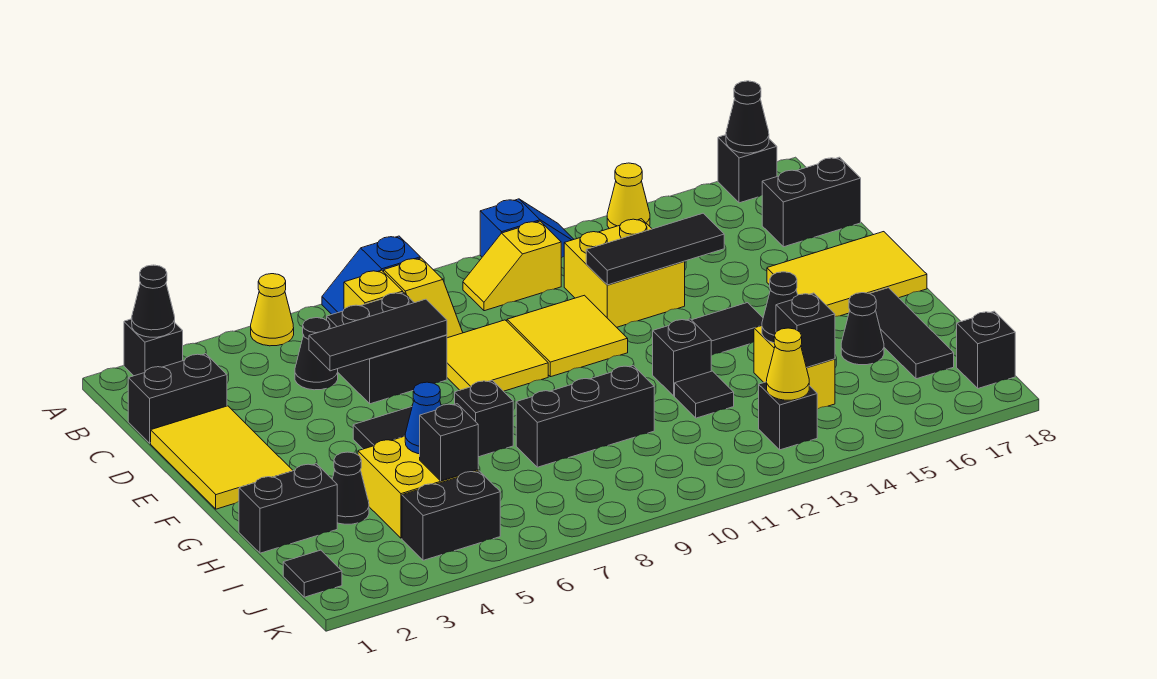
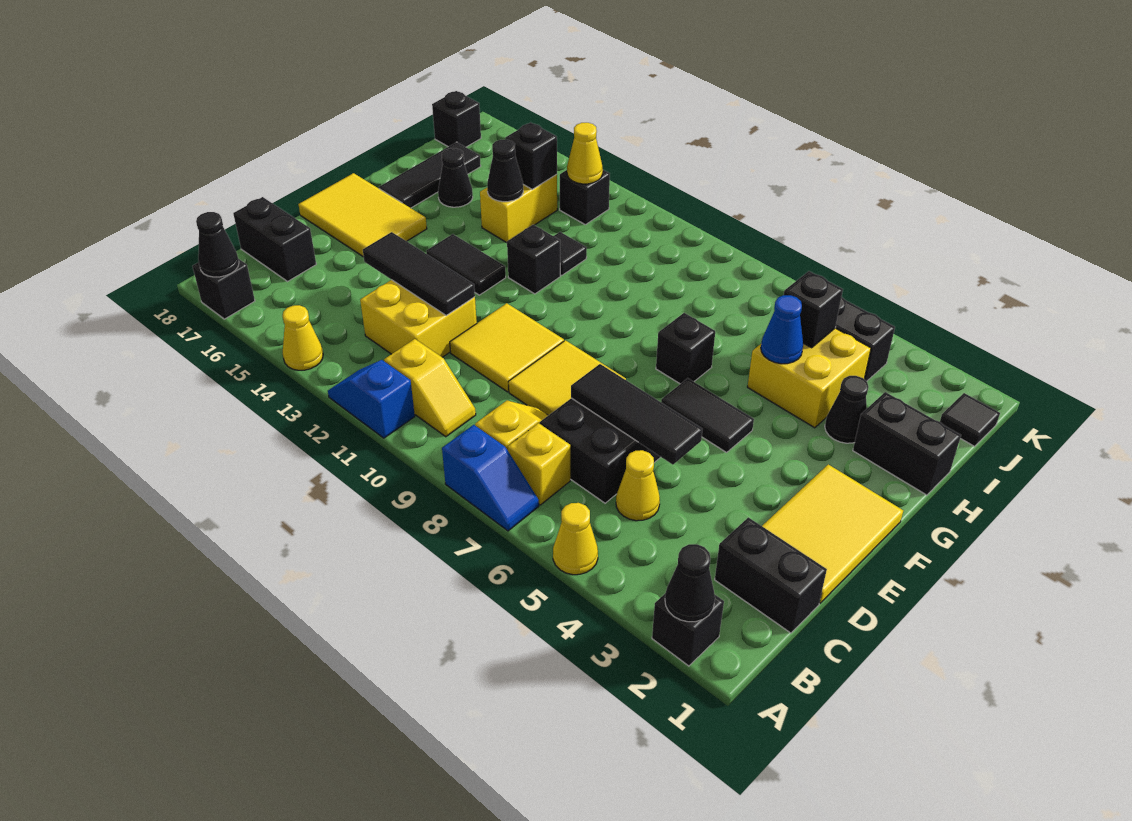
black cone C5 level 1 -> yellow cone C5 level 1
black brick H8:H10 level 1 -> none

